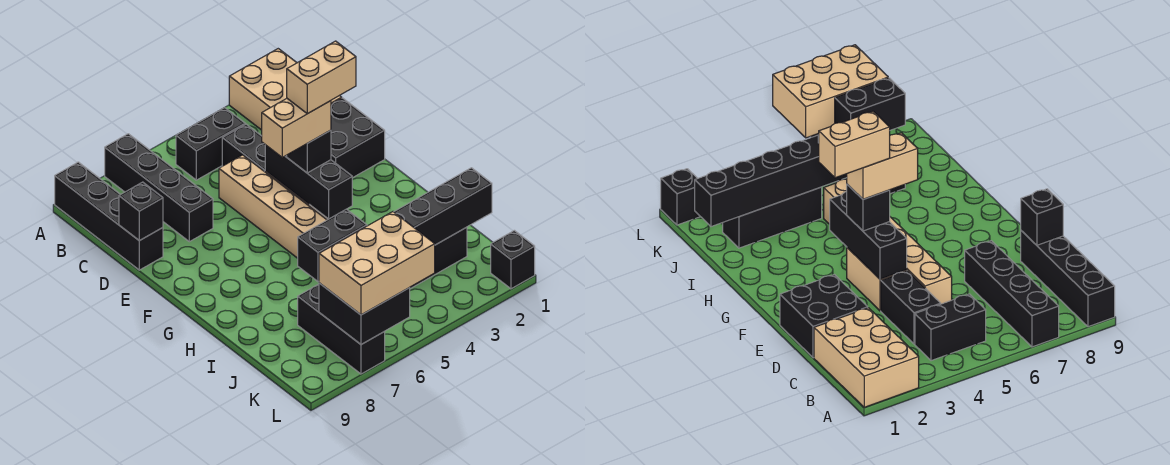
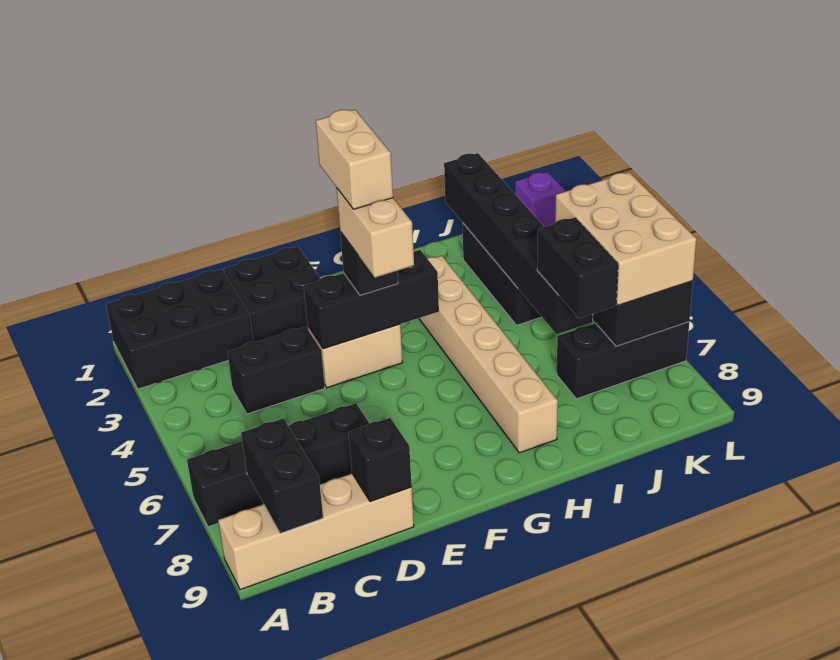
tan brick A1:C2 level 1 -> black brick A1:C2 level 1
black brick A9:D9 level 1 -> tan brick A9:D9 level 1
black brick B4:B5 level 1 -> black brick B8:B9 level 2
tan brick D5:I5 level 1 -> tan brick H3:H8 level 1
black brick L1 level 1 -> purple brick L1 level 1

